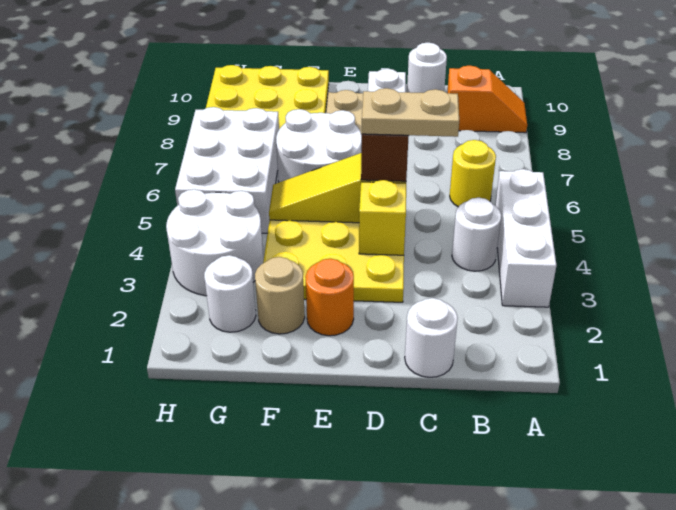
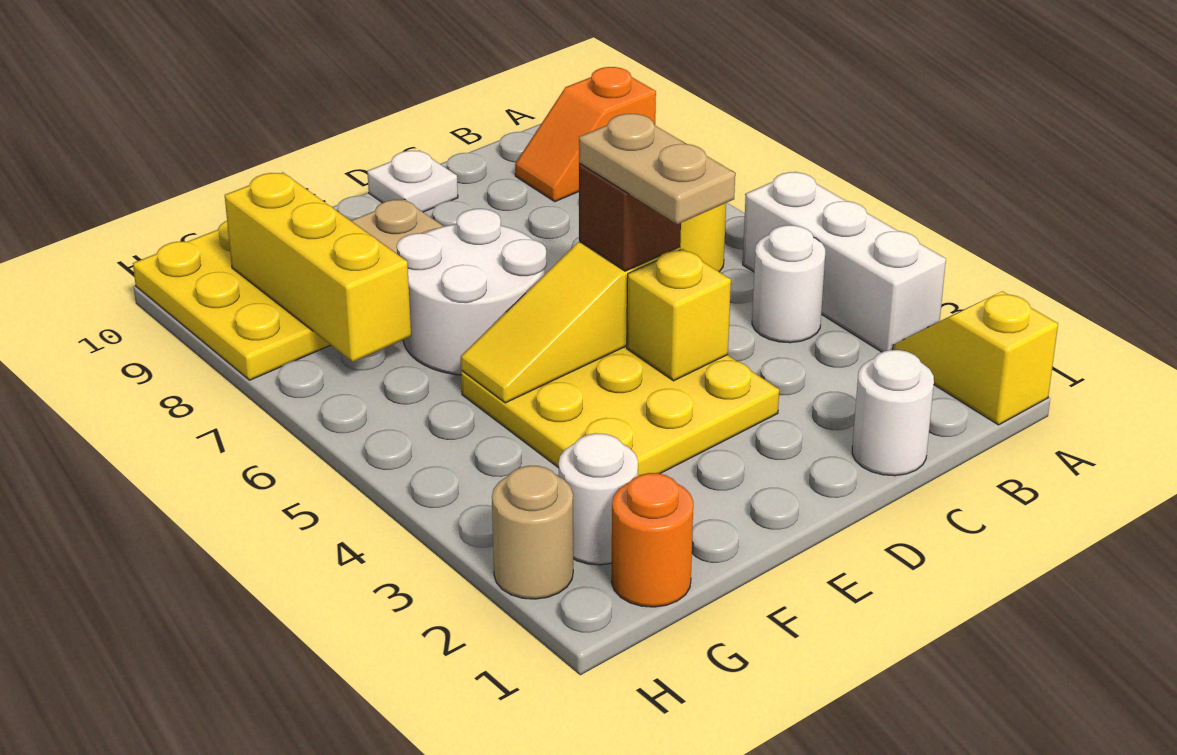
none -> yellow slope A1:A2 level 1 top 1
orange slope A9:B9 level 1 top B -> orange slope A9:B9 level 1 top A
tan plate C5:D5 level 4 -> tan plate D4:D5 level 4
white round brick C10 level 1 -> none
orange round brick E2 level 1 -> orange round brick G1 level 1
tan round brick F2 level 1 -> tan round brick H2 level 1
white round brick G3:H4 level 1 -> none
white brick G5:H7 level 1 -> none
none -> yellow brick G7:G9 level 2

